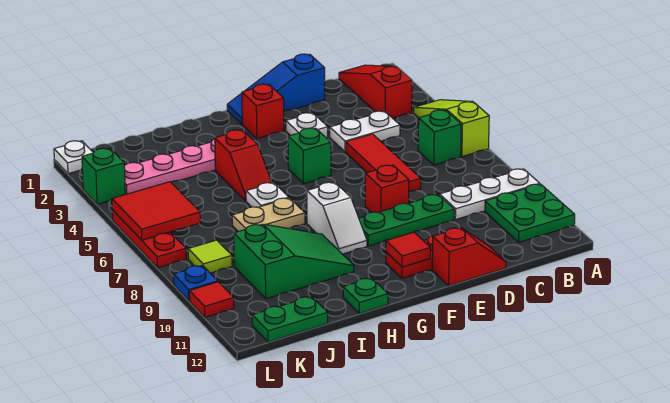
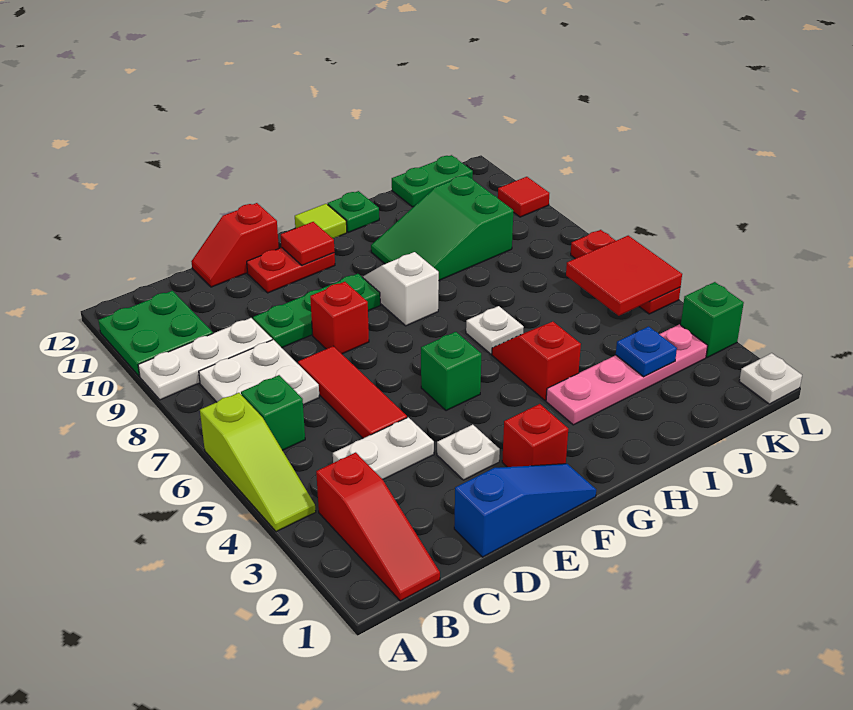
none -> white plate B7:C8 level 1
tan plate H7:I7 level 1 -> none
lime tile K8 level 1 -> lime tile G12 level 1
blue plate L9 level 1 -> blue plate J3 level 2

